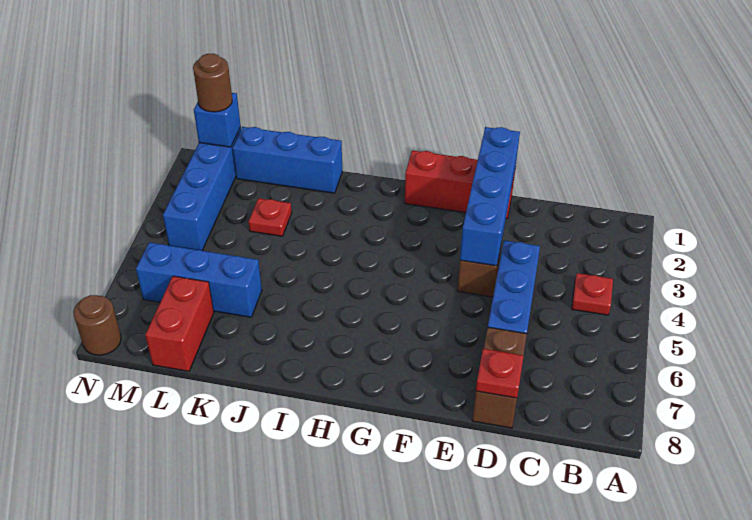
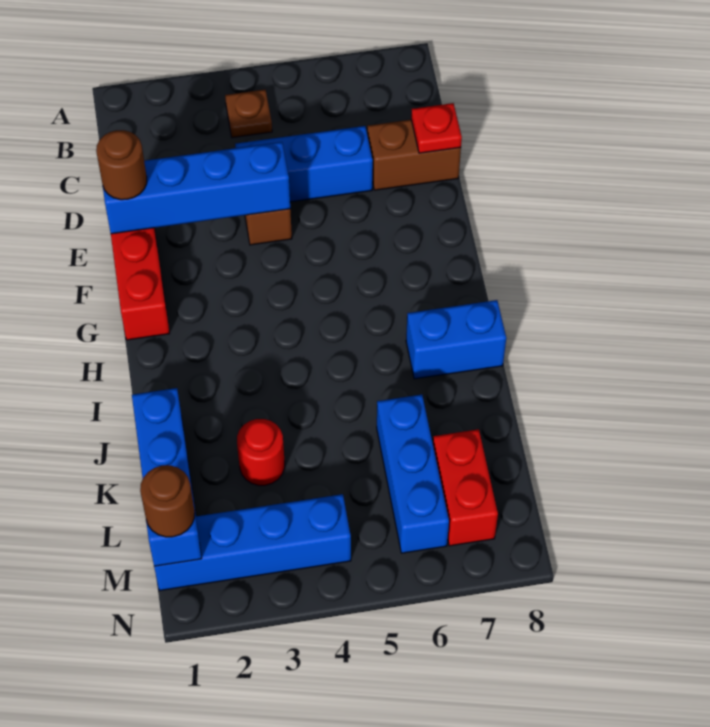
red plate B4 level 1 -> brown plate B4 level 1
none -> blue brick I7:I8 level 1
red plate K3 level 1 -> red round brick K3 level 1
red brick L7:L8 level 1 -> red brick L7:M7 level 1
brown round brick N8 level 1 -> brown round brick E1 level 3

